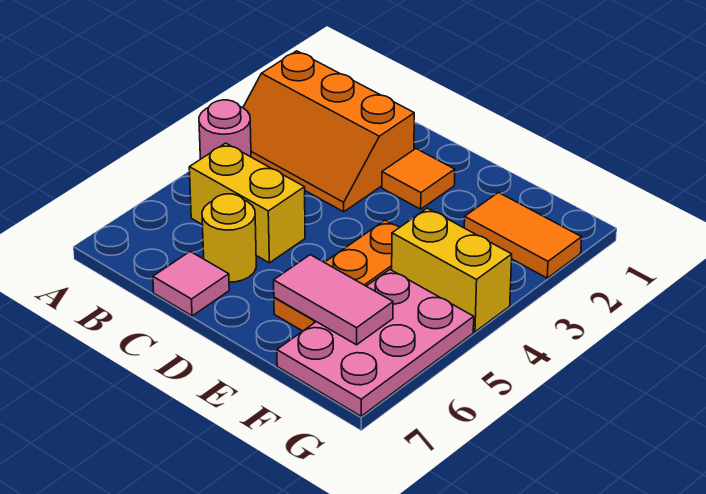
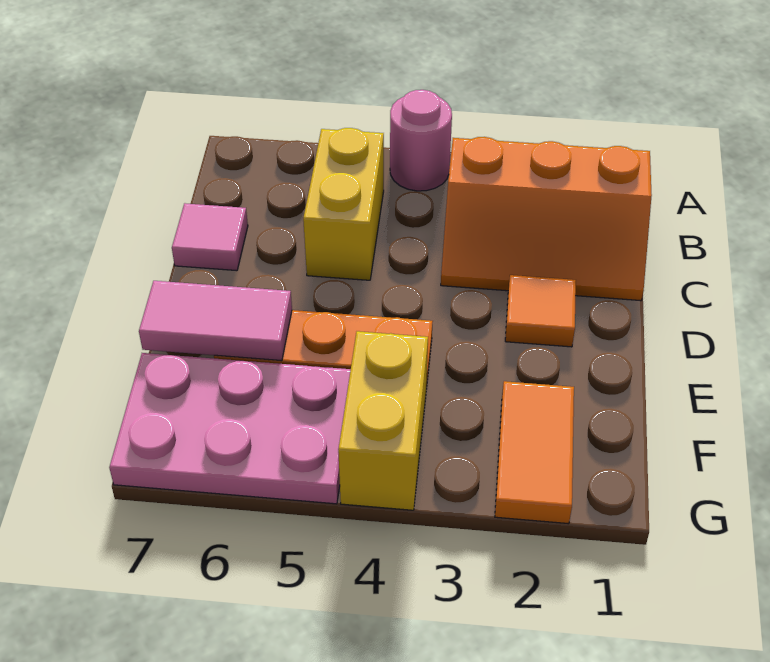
orange slope A2:C3 level 1 top 2 -> orange slope B1:C3 level 1 top B
yellow round brick C6 level 1 -> none
pink tile E6:F6 level 2 -> pink tile E6:E7 level 2

